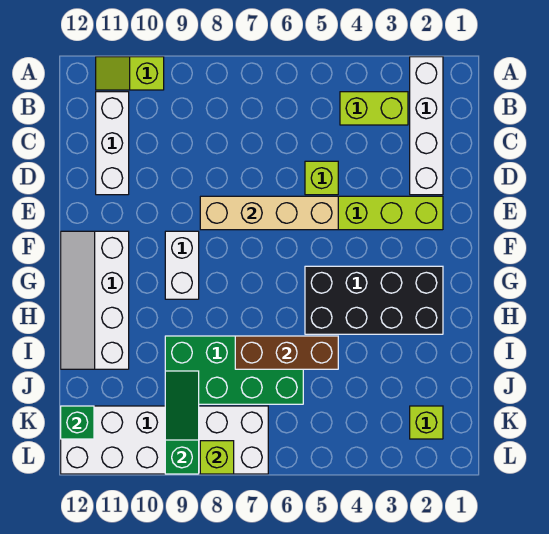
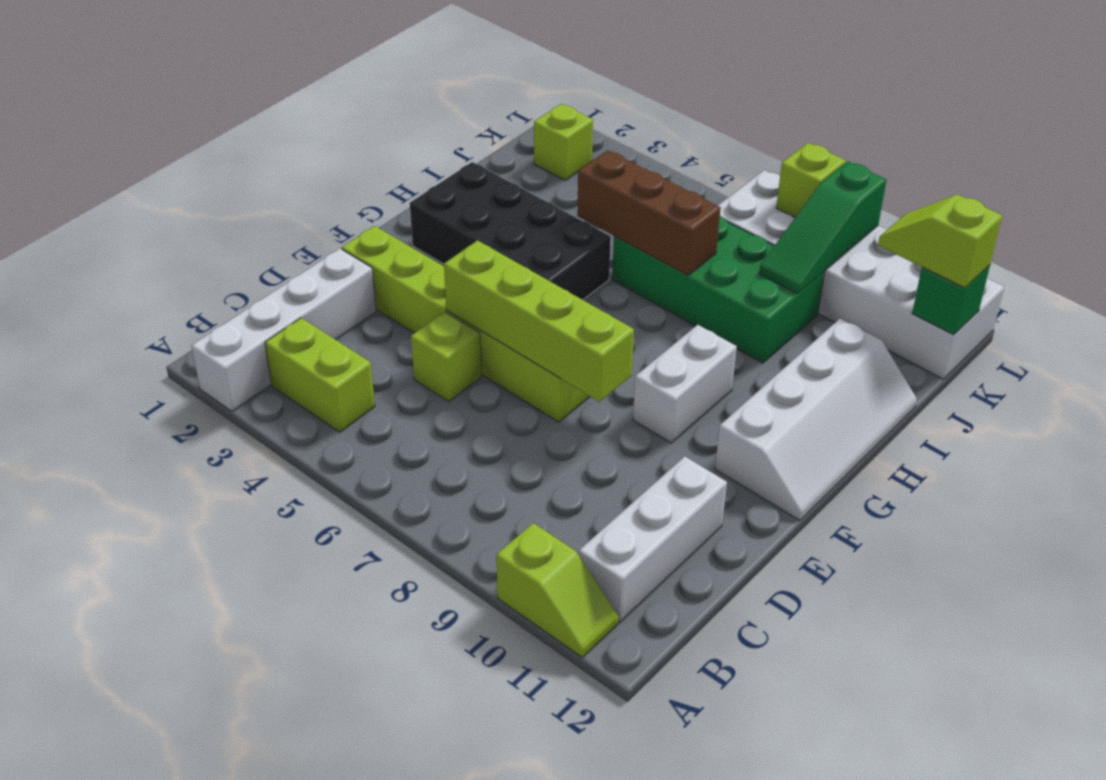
tan brick E5:E8 level 2 -> lime brick E5:E8 level 2
none -> lime slope K11:K12 level 3 top 12

